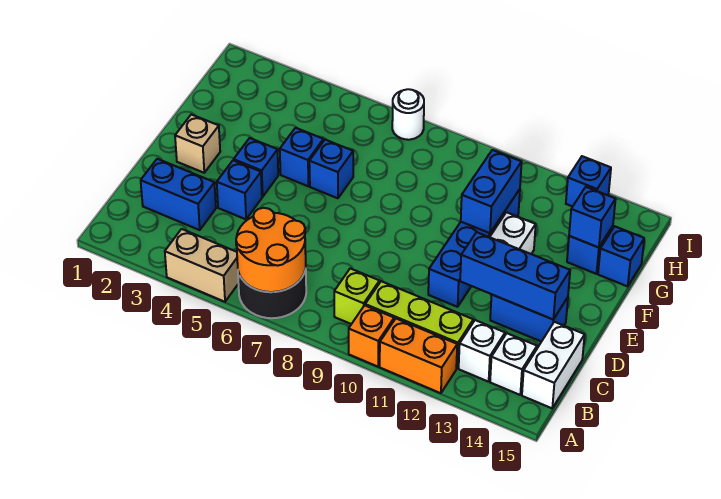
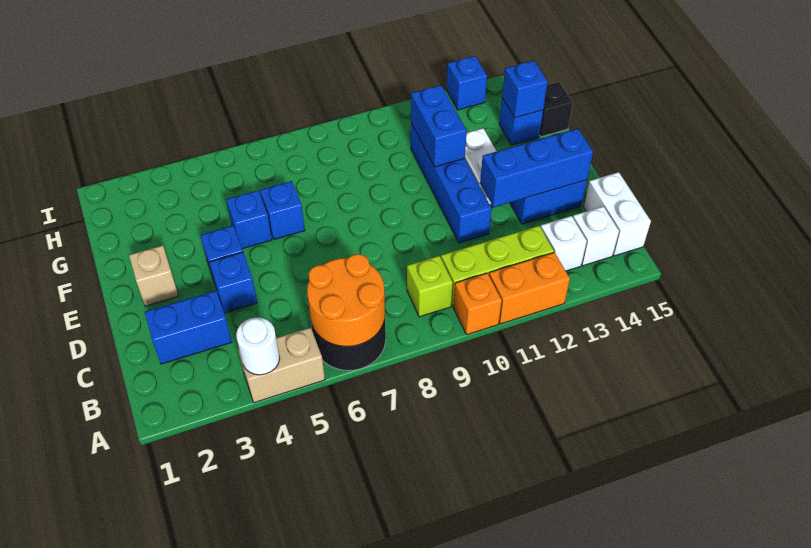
blue brick G15 level 1 -> black brick G15 level 1
white round brick I7 level 1 -> white round brick A4 level 2

